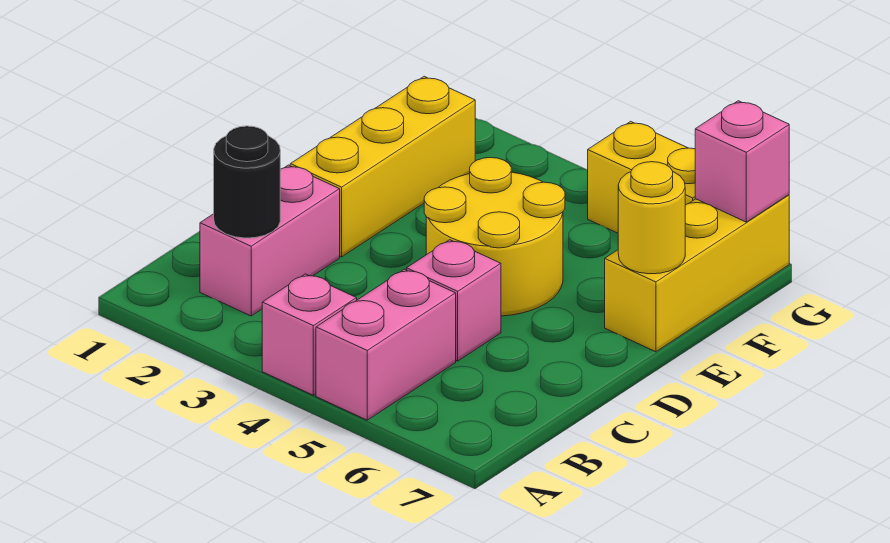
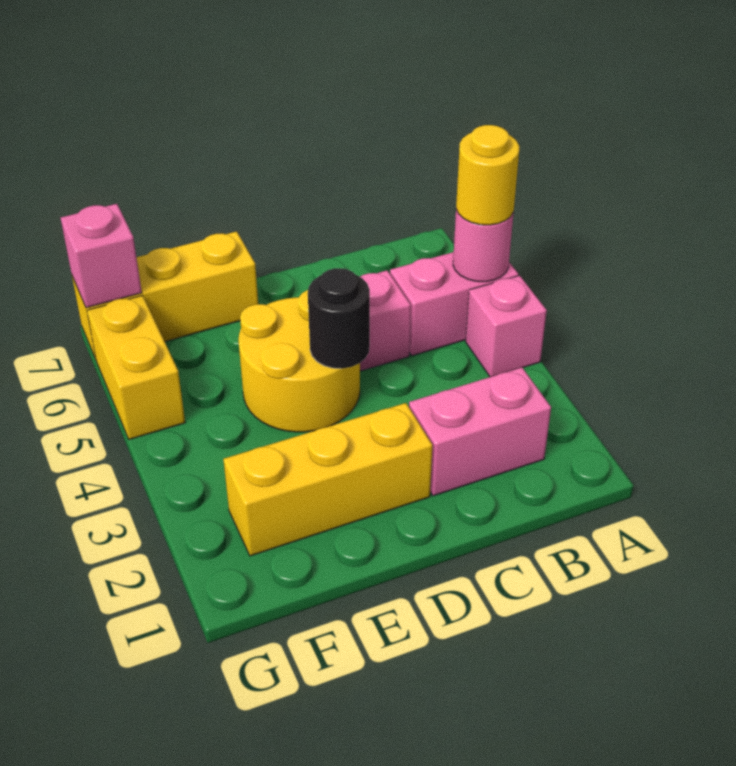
none -> pink round brick A5 level 2
black round brick B2 level 2 -> black round brick D4 level 2
yellow round brick E7 level 2 -> yellow round brick A5 level 3

